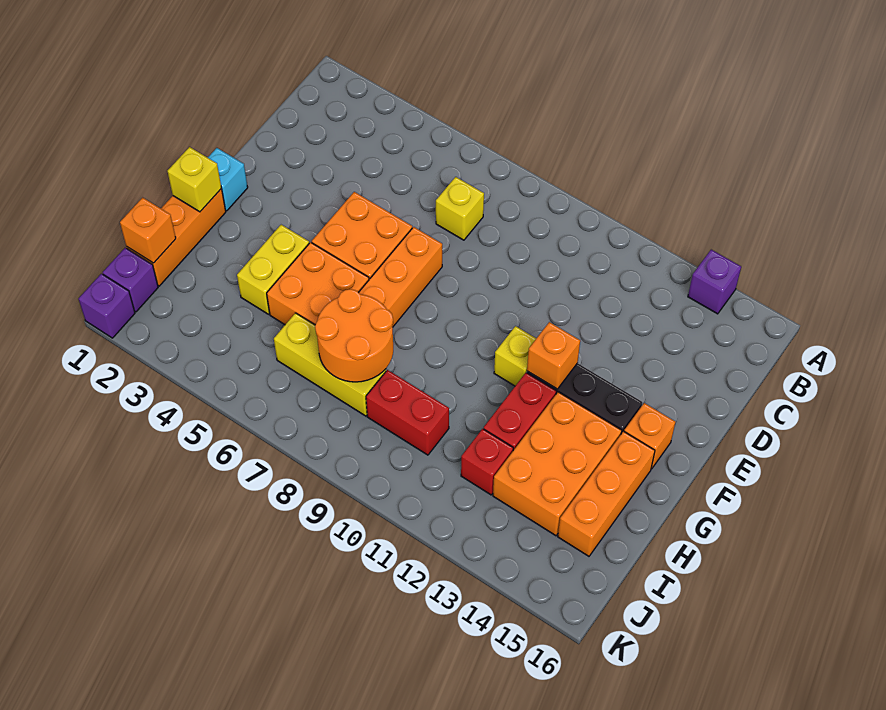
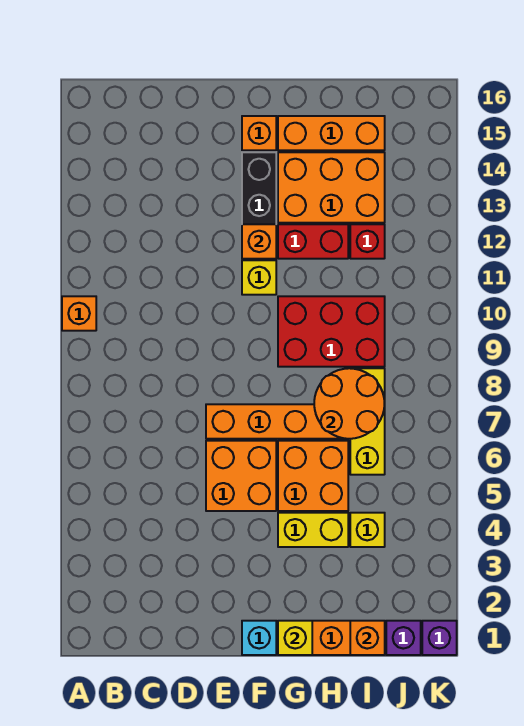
none -> orange brick A10 level 1
purple brick A14 level 1 -> none
yellow brick C7 level 1 -> yellow brick I4 level 1
red brick I9:I10 level 1 -> red brick G9:I10 level 1

